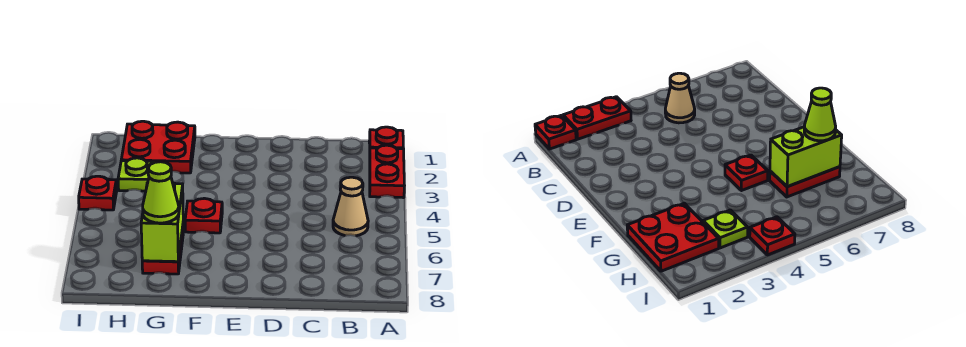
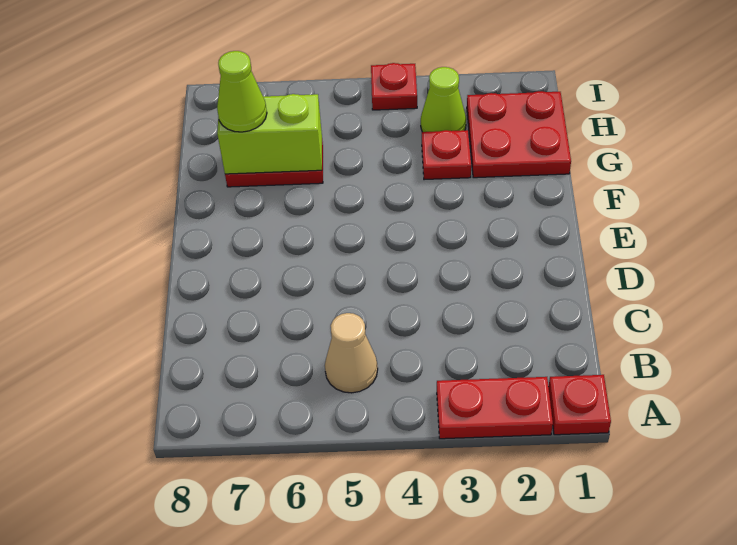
red plate F5 level 1 -> red plate G3 level 1
lime plate H3 level 1 -> lime cone H3 level 1

